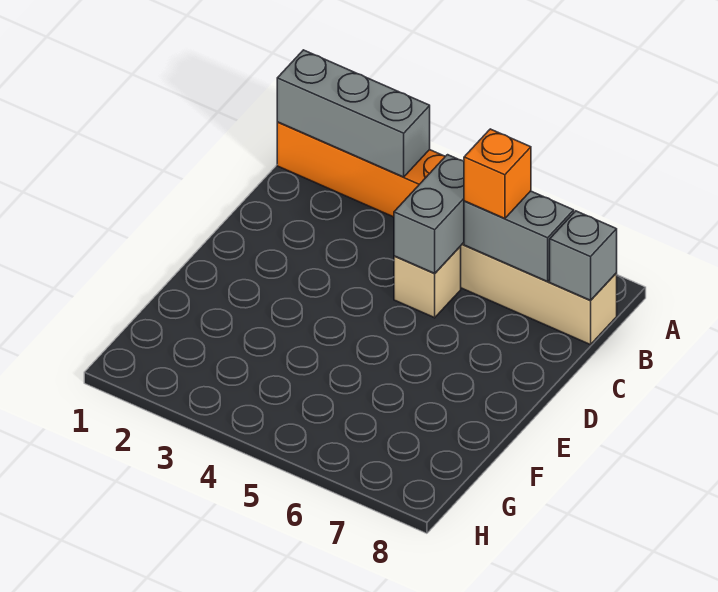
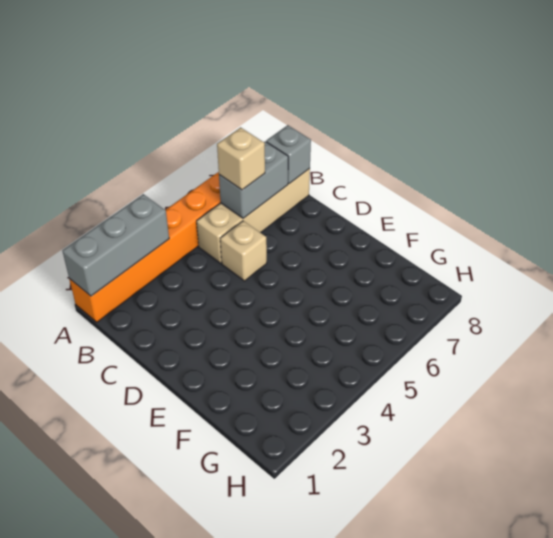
grey brick B5:C5 level 2 -> none
orange brick B6 level 3 -> tan brick B6 level 3

